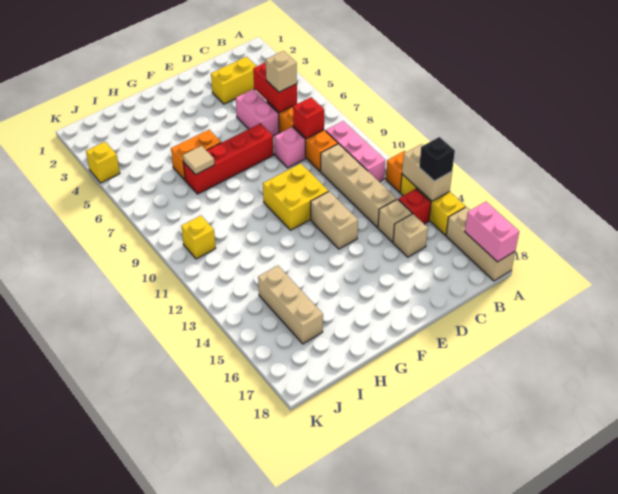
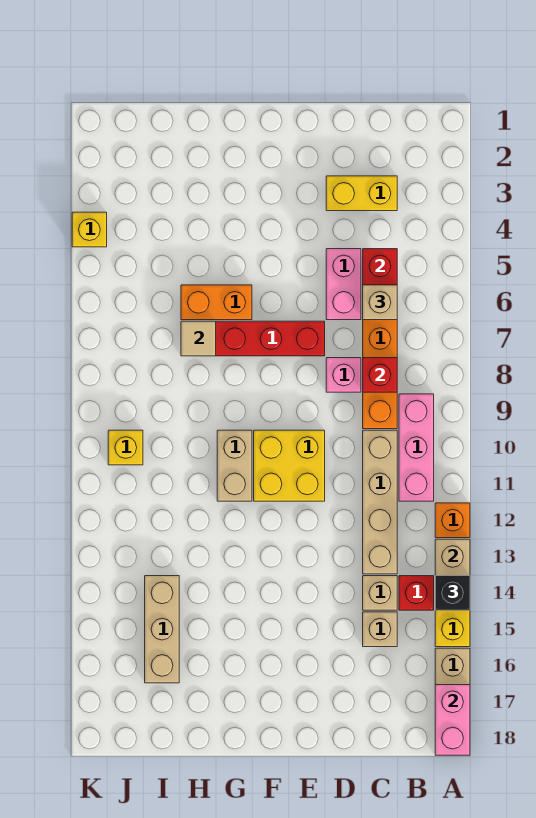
tan brick E12:E13 level 1 -> tan brick G10:G11 level 1

